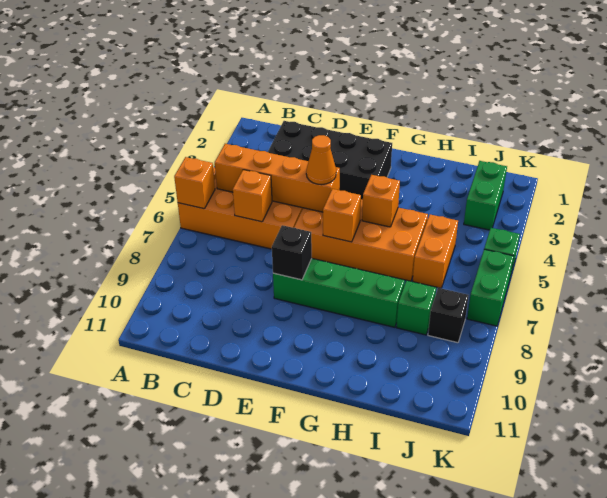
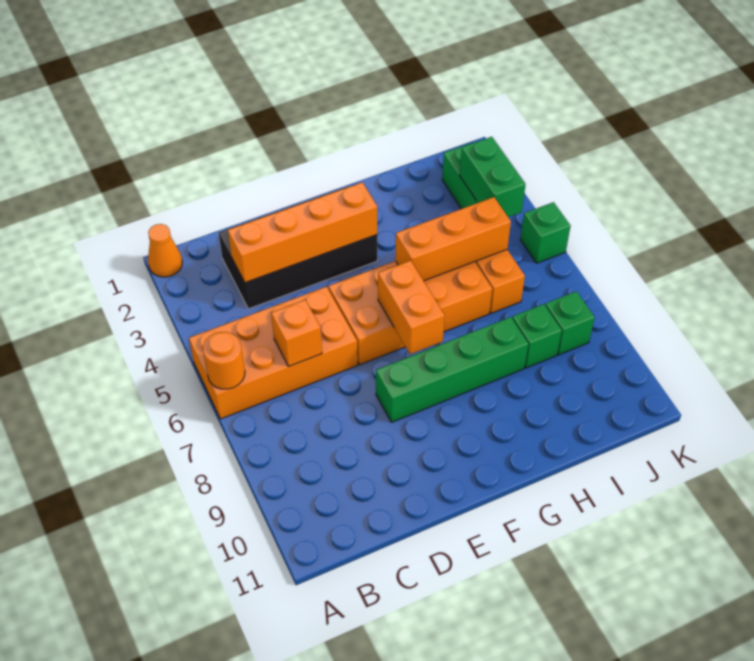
orange brick A6 level 2 -> orange round brick A6 level 2
orange brick B5:E5 level 2 -> orange brick C3:F3 level 2
orange cone E5 level 3 -> orange cone A1 level 1
black brick E8 level 2 -> none
orange brick F6 level 2 -> orange brick F6:F7 level 2
orange brick G5 level 2 -> orange brick G5:I5 level 2
black brick J8 level 1 -> green brick J8 level 1
green brick K6:K7 level 1 -> green brick J3:J4 level 2

